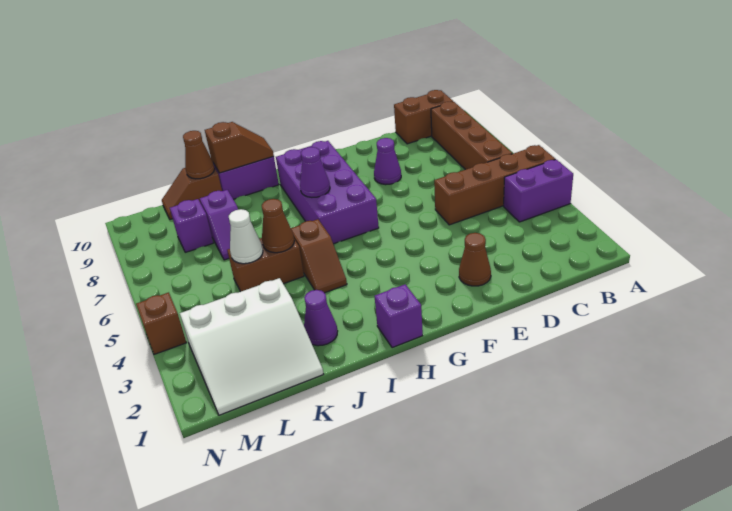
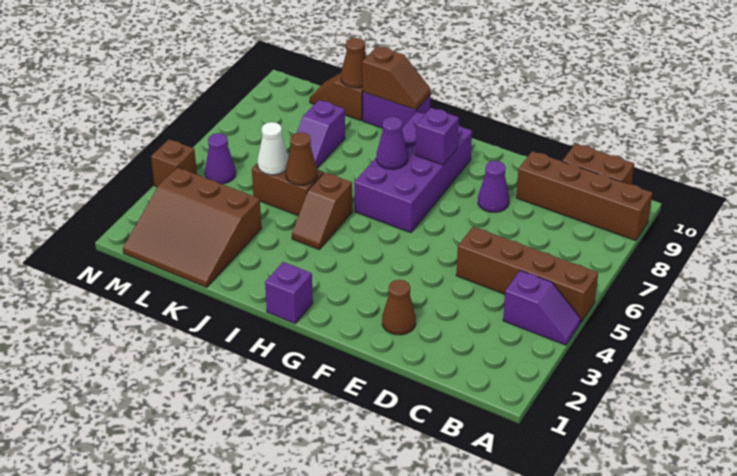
purple brick A4:B4 level 1 -> purple slope A4:B4 level 1 top B
brown brick B6:B9 level 1 -> brown brick A9:D9 level 1
purple cone J2 level 1 -> purple cone M5 level 1
white slope K1:M3 level 1 top 3 -> brown slope K1:M3 level 1 top 3
purple brick L8 level 1 -> purple brick G8 level 2

